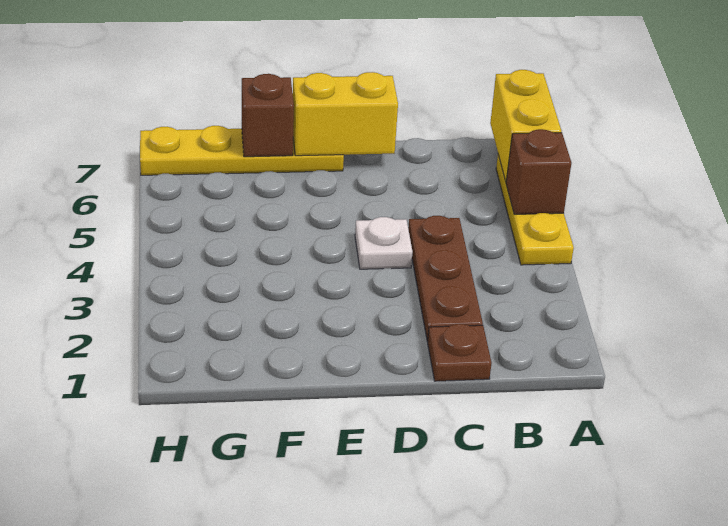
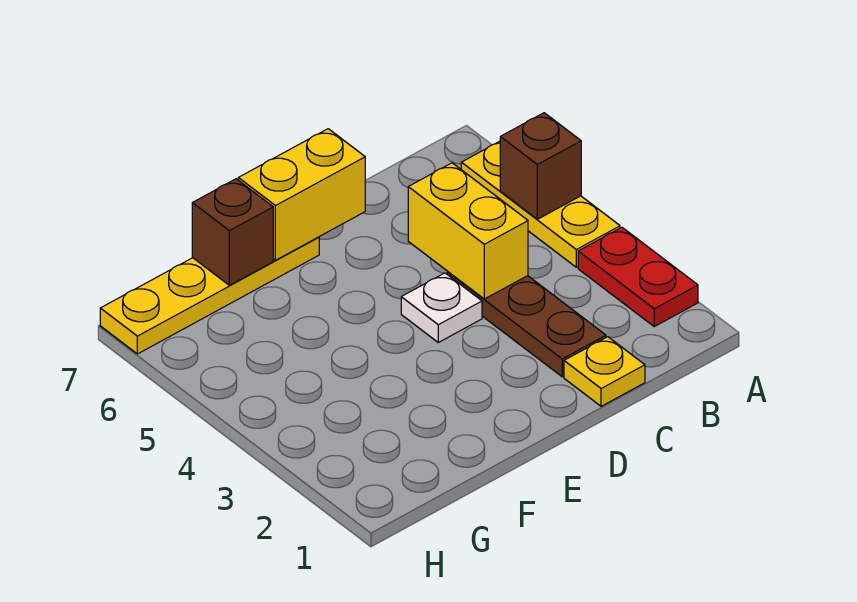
none -> red plate A2:A3 level 1
yellow brick A6:A7 level 2 -> yellow brick C4:C5 level 2
brown plate C1 level 1 -> yellow plate C1 level 1

